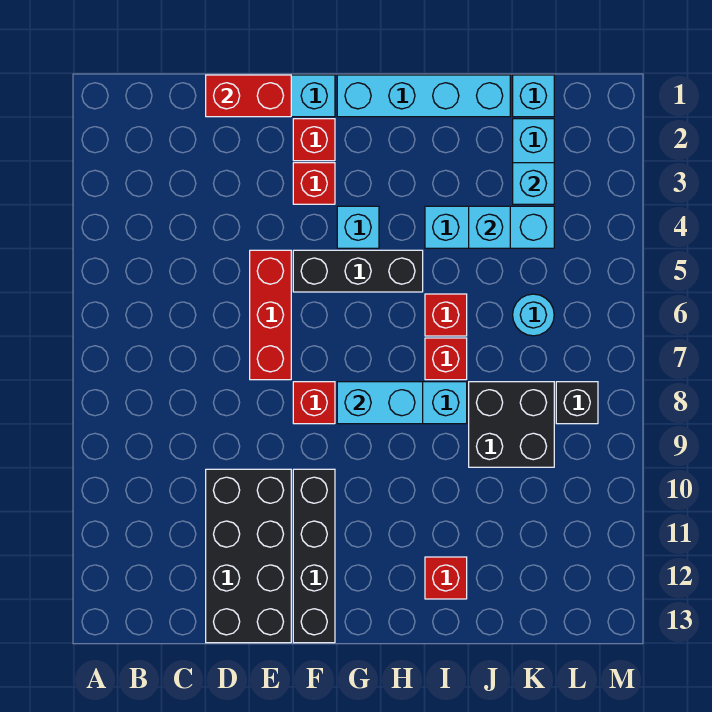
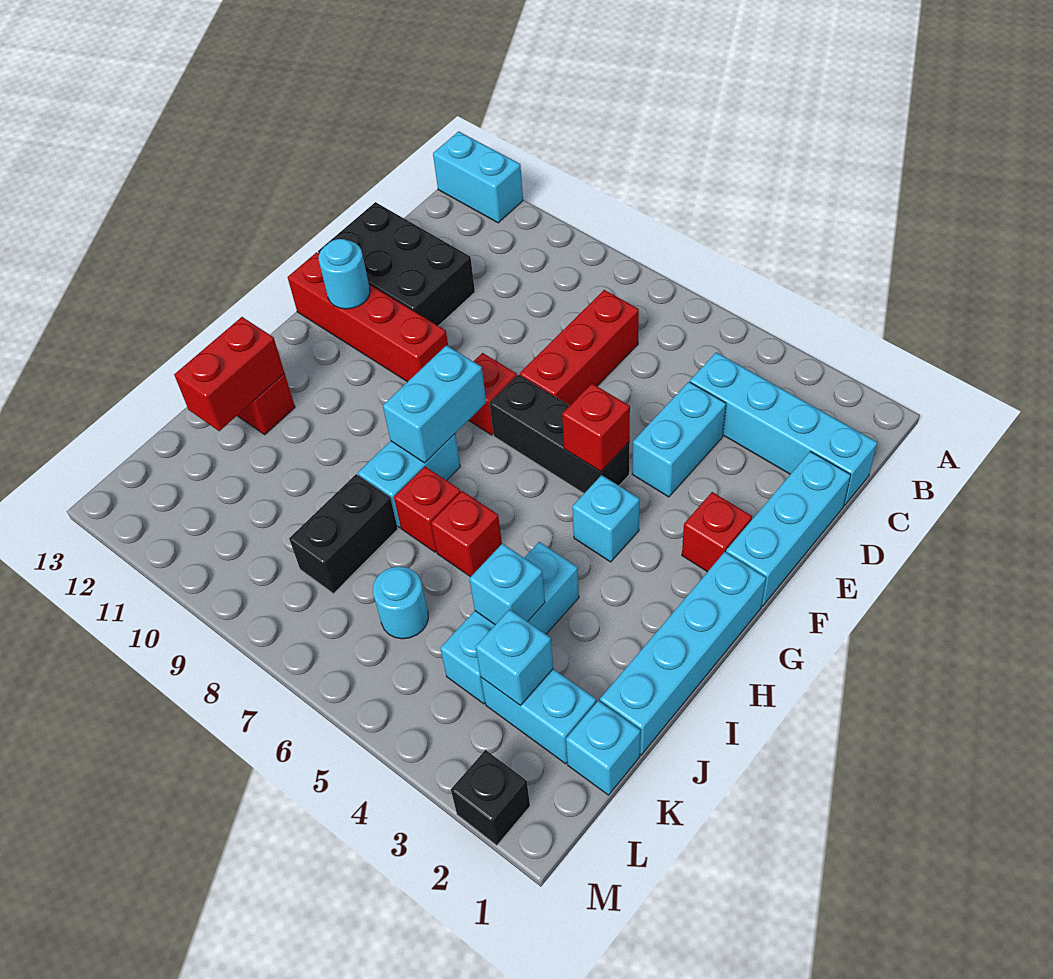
none -> cyan brick A12:A13 level 1
none -> cyan brick C1:C4 level 1
red brick D1:E1 level 2 -> red brick I12:J12 level 2
none -> cyan brick D4:E4 level 1
black brick D10:E13 level 1 -> black brick D11:E13 level 1
red brick E5:E7 level 1 -> red brick C7:E7 level 1
red brick F3 level 1 -> red brick F5 level 2
black brick F5:H5 level 1 -> black brick F5:F7 level 1
black brick F10:F13 level 1 -> red brick F10:F13 level 1
none -> cyan round brick F12 level 2
black brick J8:K9 level 1 -> black brick J8:K8 level 1
black brick L8 level 1 -> black brick M2 level 1

